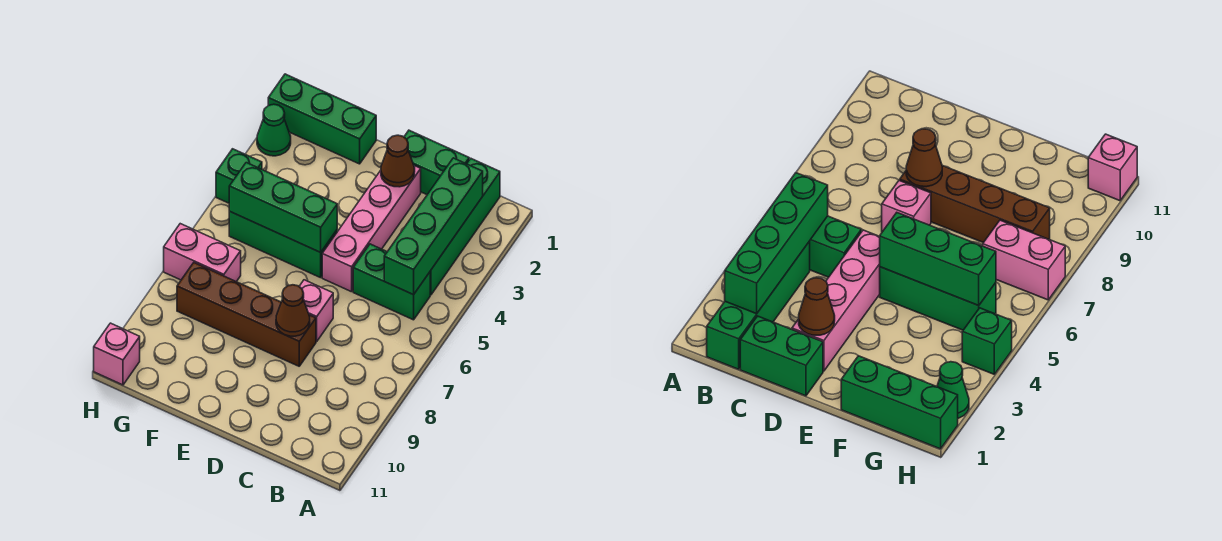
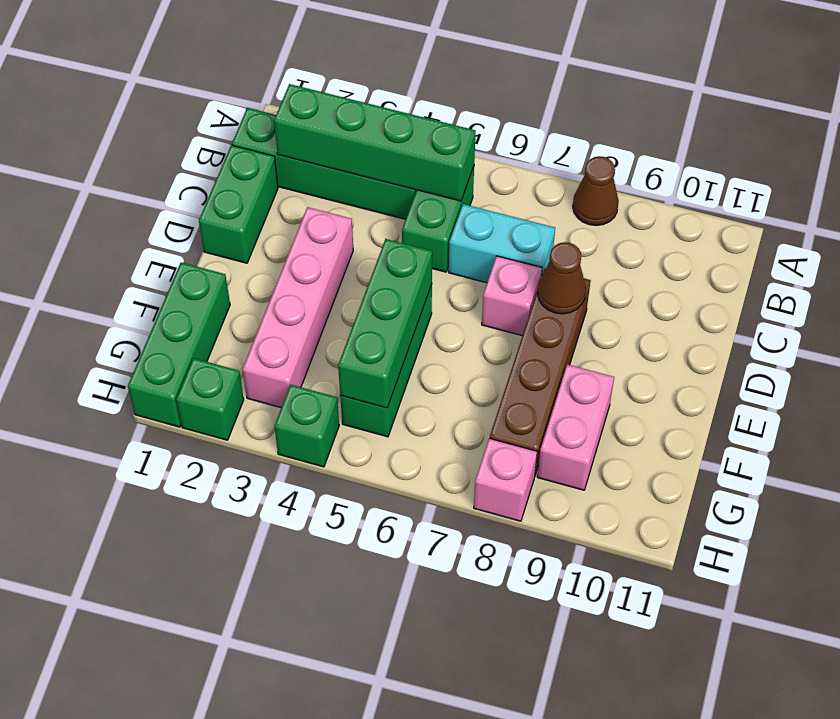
none -> cyan brick C6:C7 level 1
pink brick D2:D5 level 1 -> pink brick D3:G3 level 1
brown cone D2 level 2 -> brown cone A8 level 1
pink brick G7:H7 level 1 -> pink brick F9:G9 level 1
green cone H2 level 1 -> green brick H2 level 1
pink brick H11 level 1 -> pink brick H8 level 1

